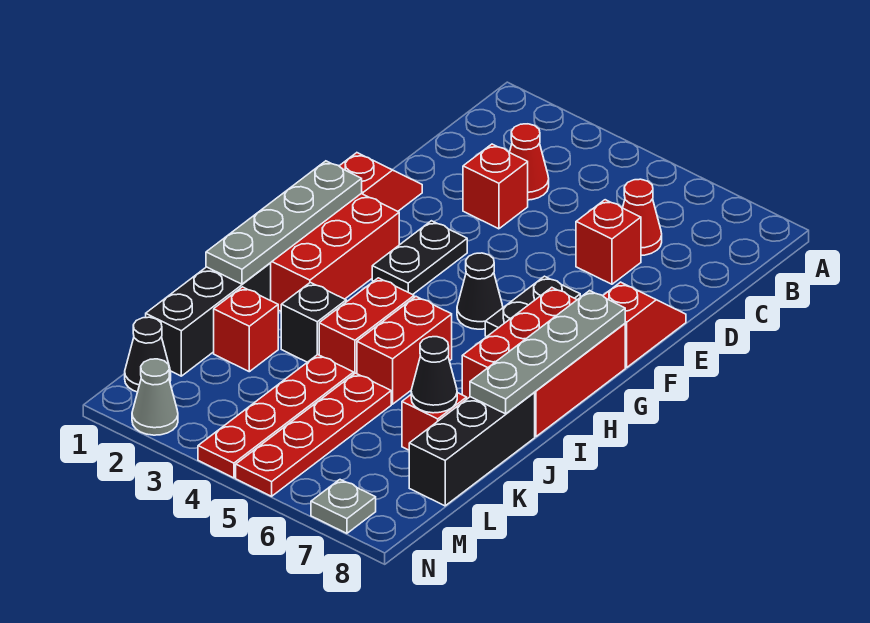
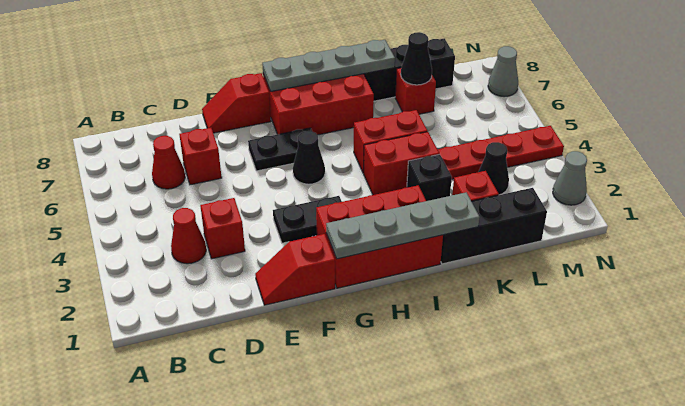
red plate K5:N5 level 1 -> none
black cone M1 level 1 -> black cone L3 level 1
grey plate N7 level 1 -> grey cone N7 level 1

